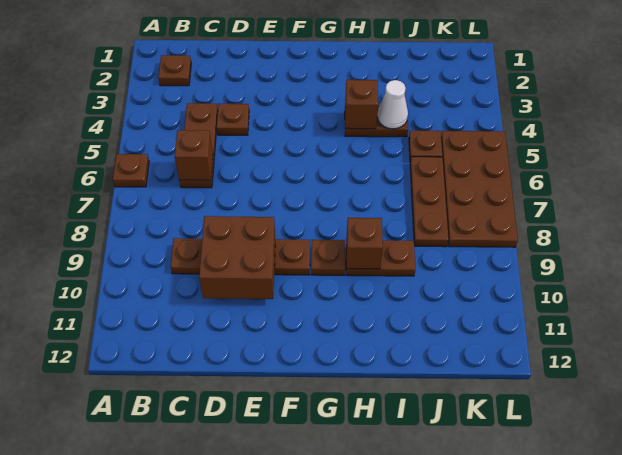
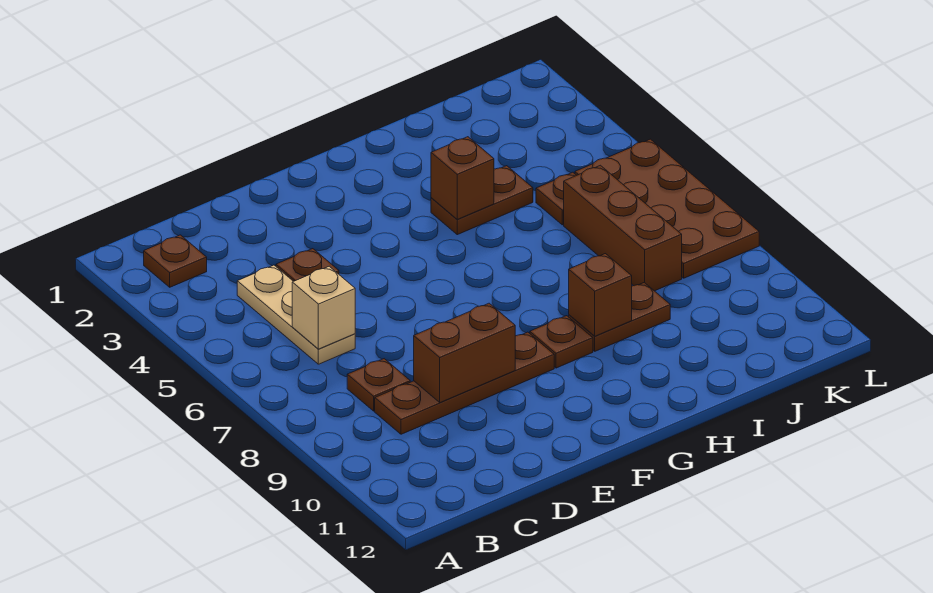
brown plate A6 level 1 -> brown plate C8 level 1
brown plate C4:C6 level 1 -> tan plate C4:C6 level 1
brown brick C6 level 2 -> tan brick C6 level 2
brown brick D9:E10 level 2 -> brown brick D9:E9 level 2
white cone I4 level 2 -> none
brown plate J6:J8 level 1 -> brown brick J6:J8 level 1

